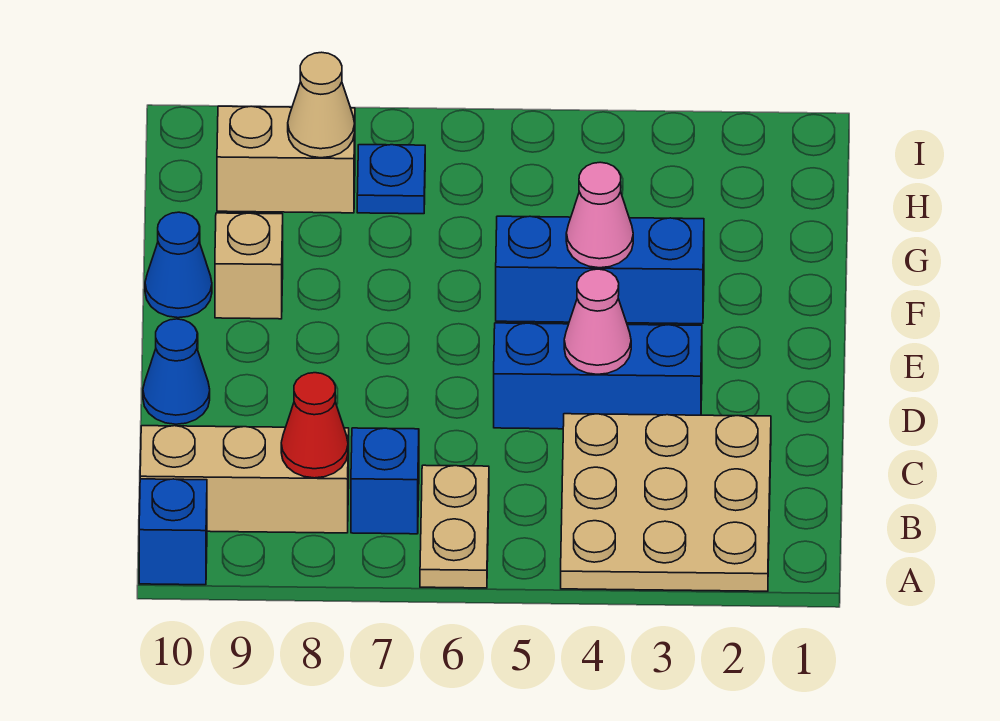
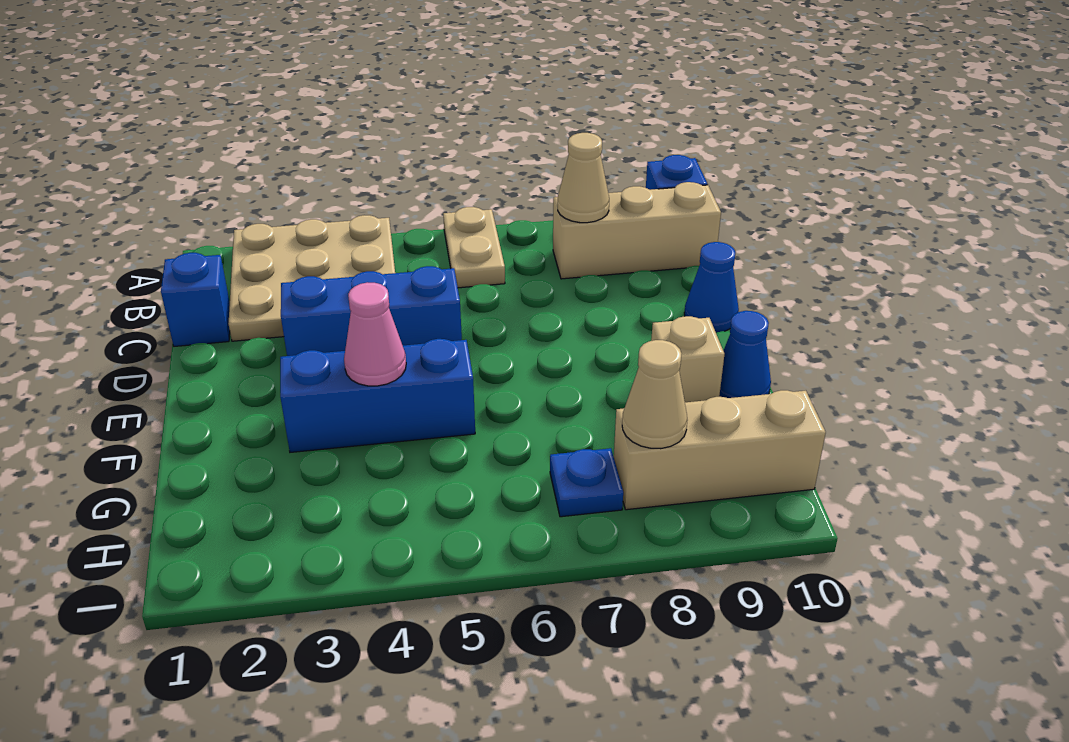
blue brick B7 level 1 -> blue brick C1 level 1
red cone B8 level 2 -> tan cone B8 level 2
pink cone D4 level 2 -> none
tan brick H8:H9 level 1 -> tan brick H8:H10 level 1

